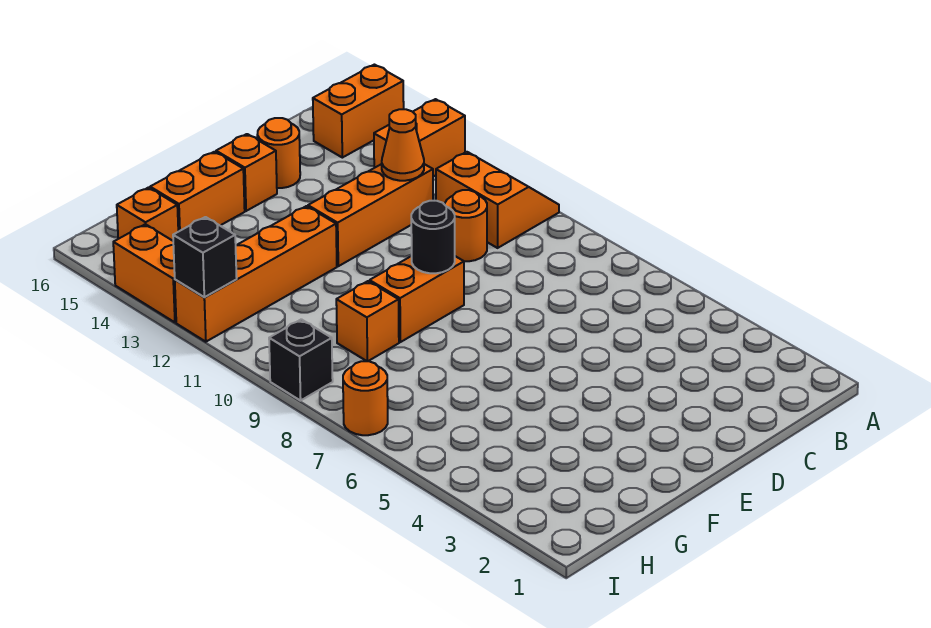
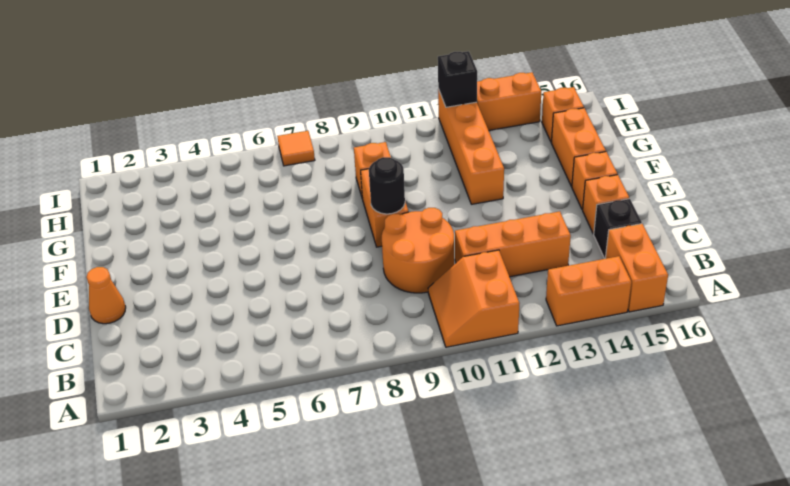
orange slope A10:B11 level 1 top B -> orange slope A10:B11 level 1 top 11
orange brick A13:B13 level 1 -> orange brick A13:A14 level 1
orange round brick C10 level 1 -> orange round brick C9:D10 level 1
orange brick C12:E12 level 1 -> orange brick C11:C13 level 1
orange cone C12 level 2 -> orange cone D1 level 1
orange round brick D15 level 1 -> orange brick D15 level 1
orange round brick I7 level 1 -> orange tile I7 level 1
black brick I9 level 1 -> black brick C15 level 1

